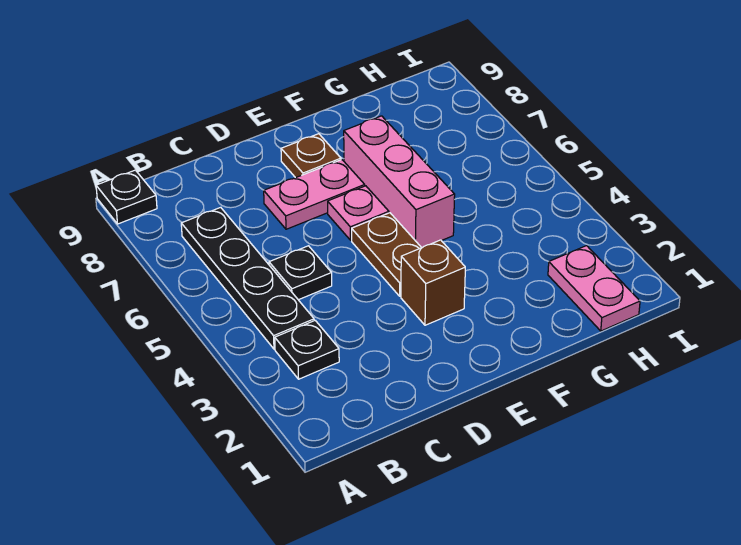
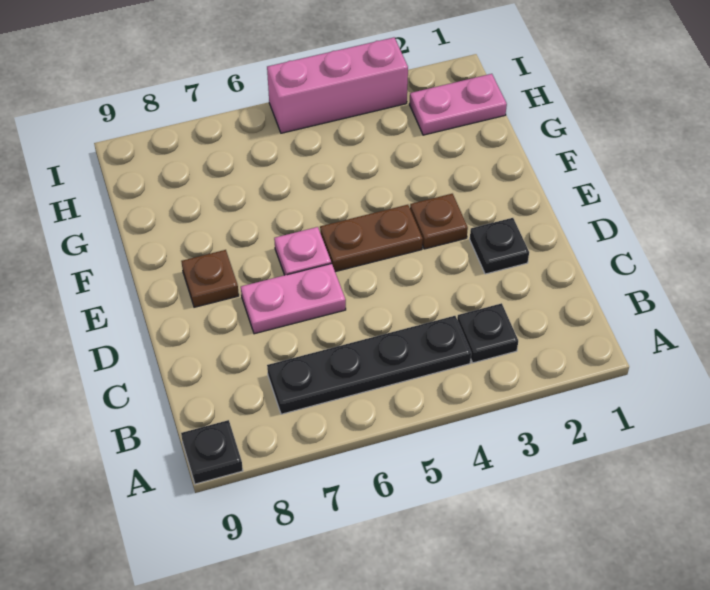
black plate C5 level 1 -> black plate D2 level 1
pink plate D7:E7 level 1 -> pink plate D6:D7 level 1
brown brick E3 level 1 -> brown plate E3 level 1
pink brick F5:F7 level 1 -> pink brick I3:I5 level 1

